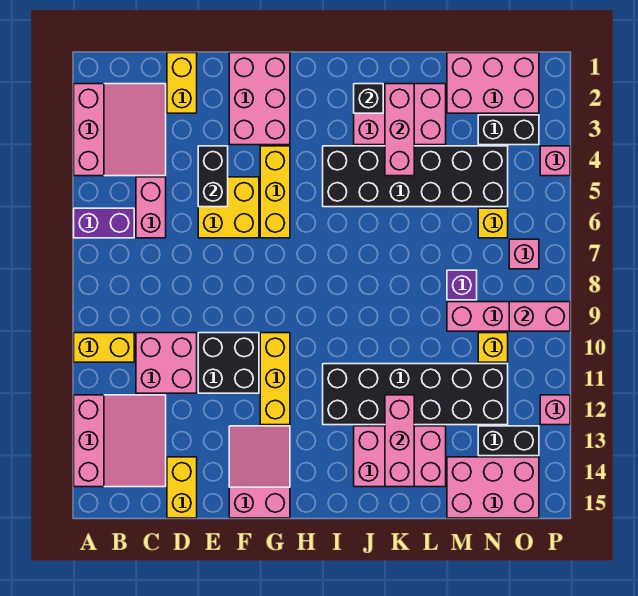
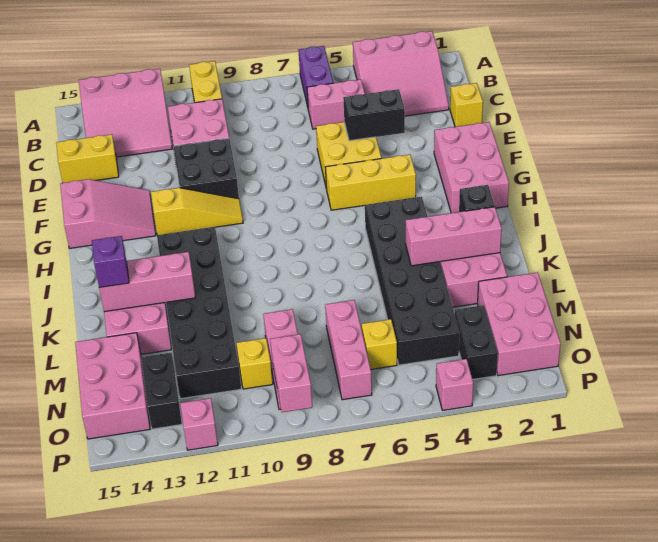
yellow brick D1:D2 level 1 -> yellow brick D1 level 1
pink brick F1:G3 level 1 -> pink brick F1:H2 level 1
yellow brick G10:G12 level 1 -> yellow slope G10:G12 level 1 top 12
purple brick M8 level 1 -> purple brick K14 level 3
pink brick O7 level 1 -> pink brick M7:O7 level 1

